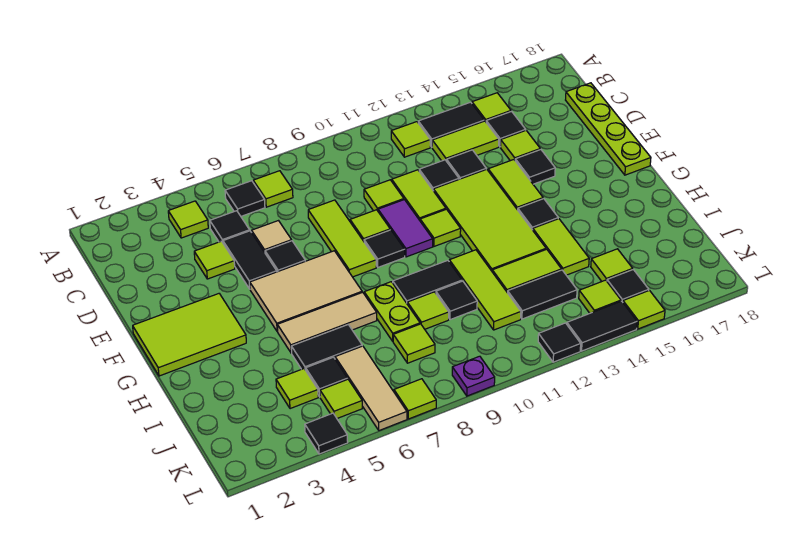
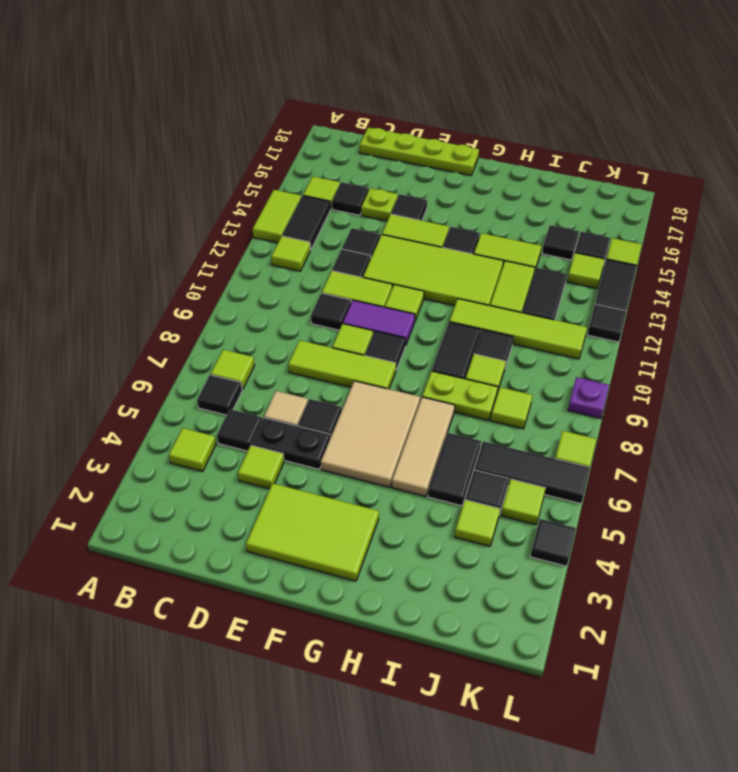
lime tile C13:C14 level 1 -> lime tile A13:A14 level 1
black tile D5:E5 level 1 -> black plate D5:E5 level 1
lime tile D10 level 1 -> black tile D10 level 1
lime tile D15 level 1 -> lime plate D15 level 1
lime tile F1:G3 level 1 -> lime tile E2:G3 level 1
lime tile H11:J11 level 1 -> lime tile H11:K11 level 1
tan tile J6:L6 level 1 -> black tile J6:L6 level 1
lime tile J15 level 1 -> black tile J15 level 1

